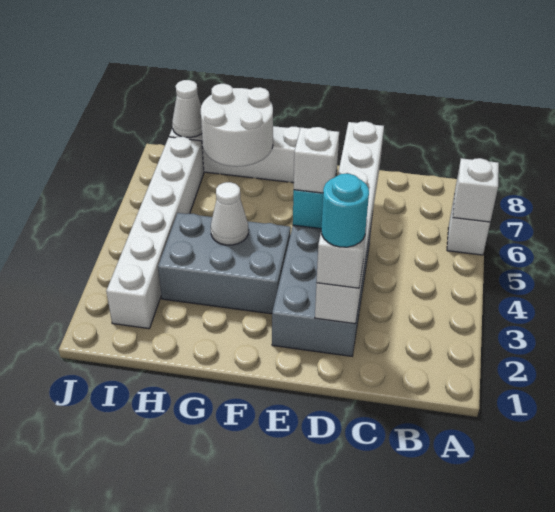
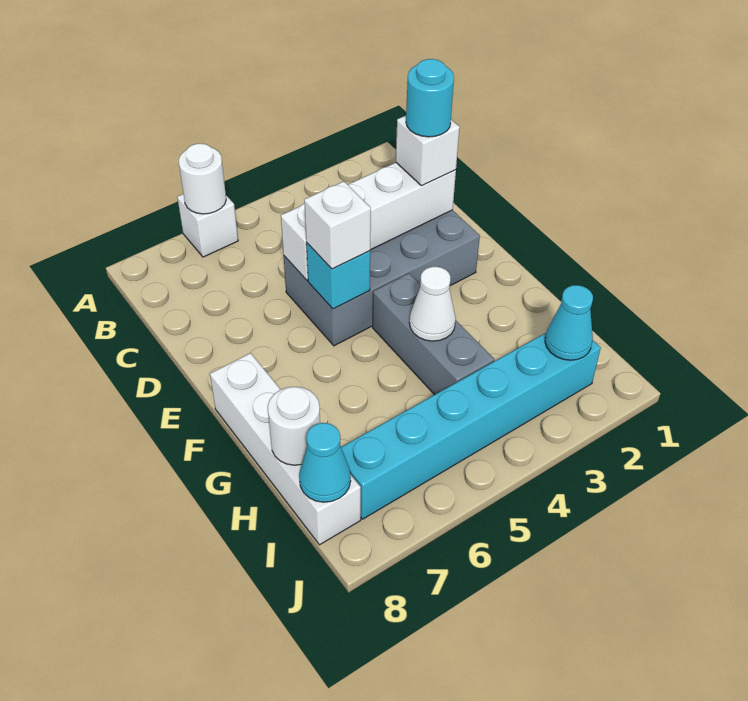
white brick A6 level 2 -> white round brick A6 level 2
white brick D2:D7 level 2 -> white brick D2:D5 level 2
grey brick F3:H4 level 1 -> grey brick F4:H4 level 1
white round brick G7:H8 level 2 -> white round brick H8 level 2
white brick I2:I7 level 1 -> cyan brick I2:I7 level 1
none -> cyan cone I2 level 2
white cone I8 level 2 -> cyan cone I8 level 2

